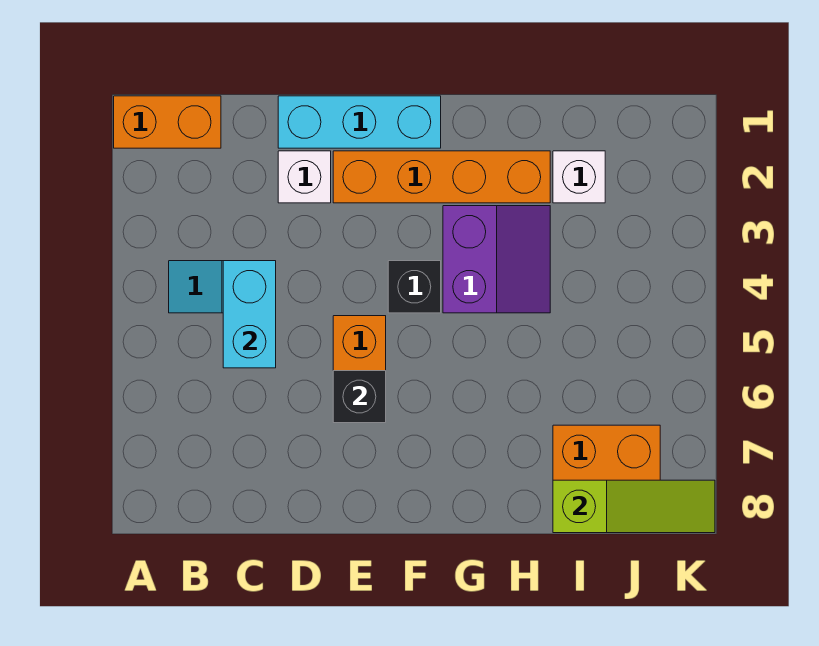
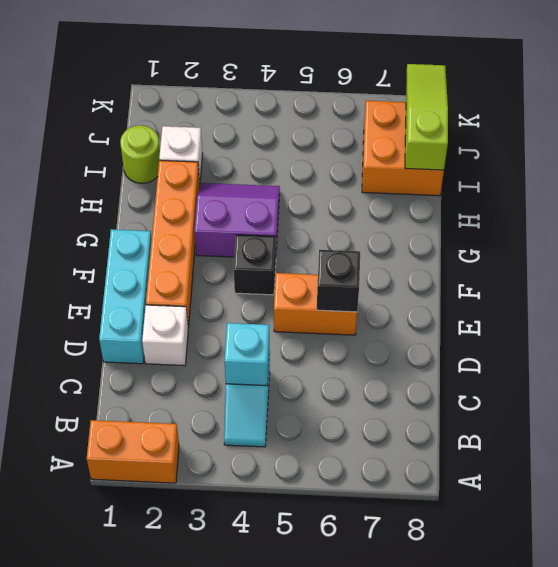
orange brick A1:B1 level 1 -> orange brick A1:A2 level 1
cyan brick C4:C5 level 2 -> cyan brick C4 level 2
none -> lime round brick I1 level 1

